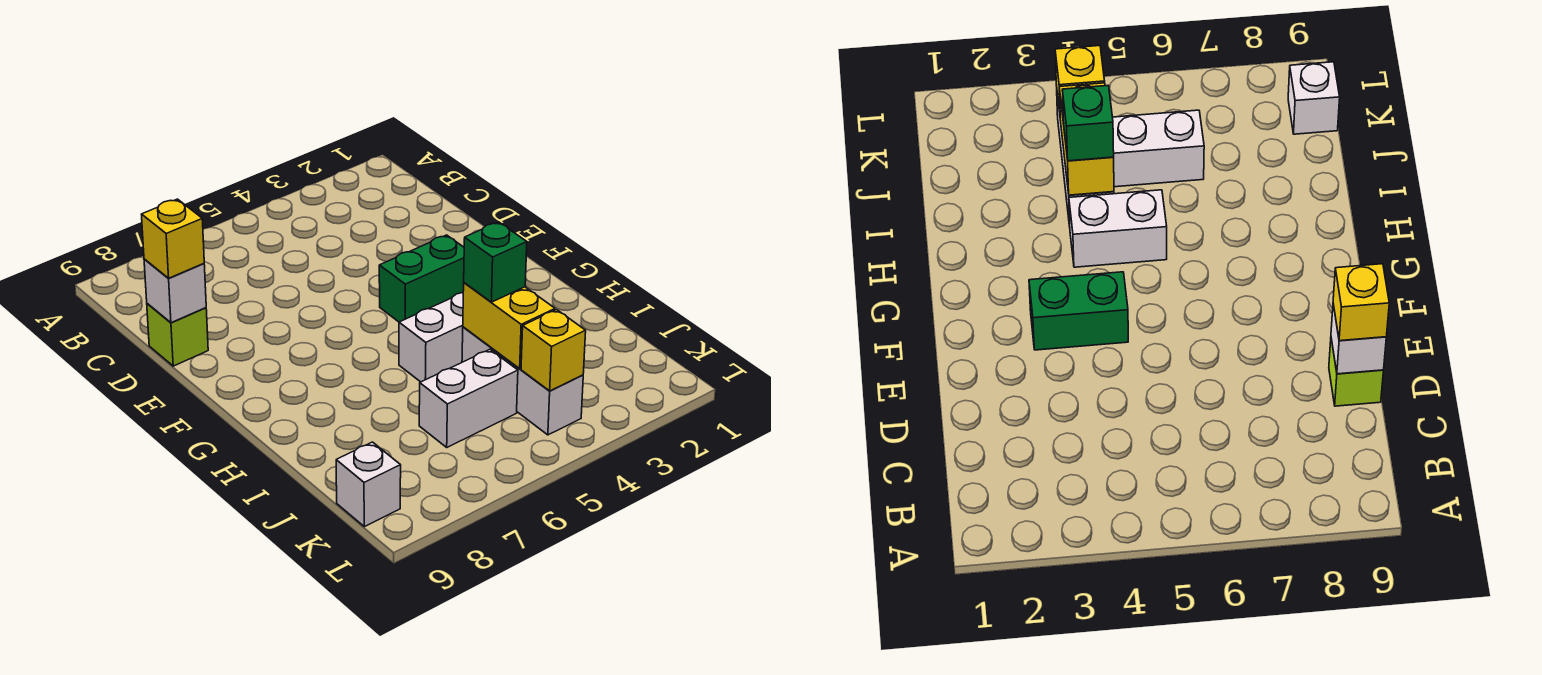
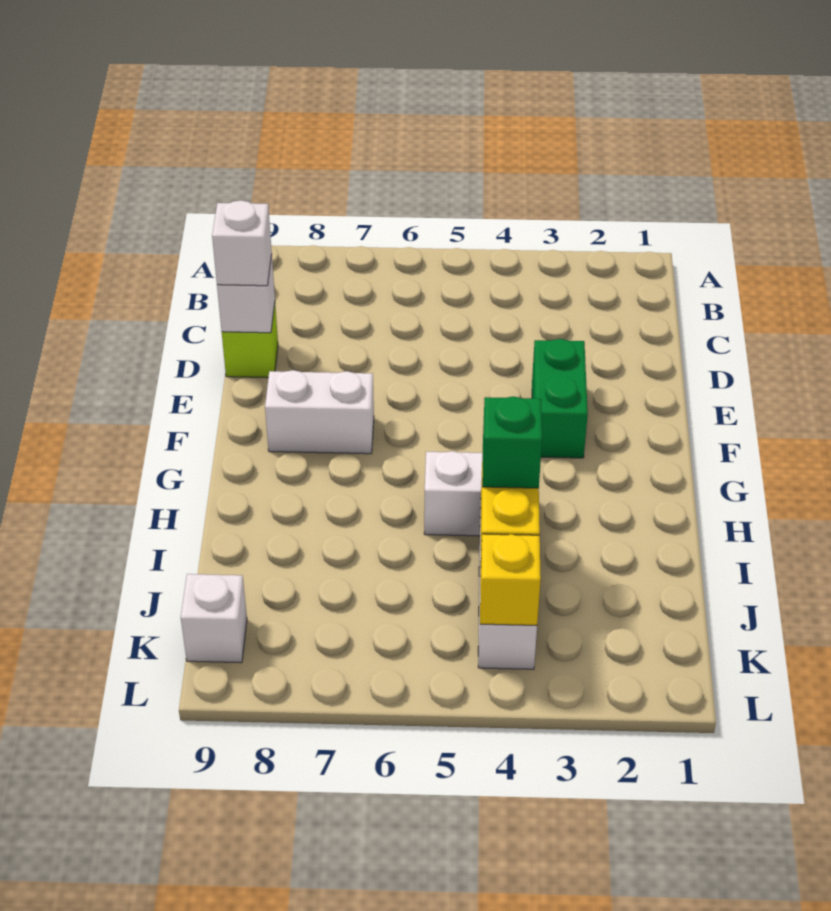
yellow brick D9 level 3 -> white brick D9 level 3
green brick F3:F4 level 1 -> green brick E3:F3 level 1
white brick J5:J6 level 1 -> white brick F7:F8 level 1

